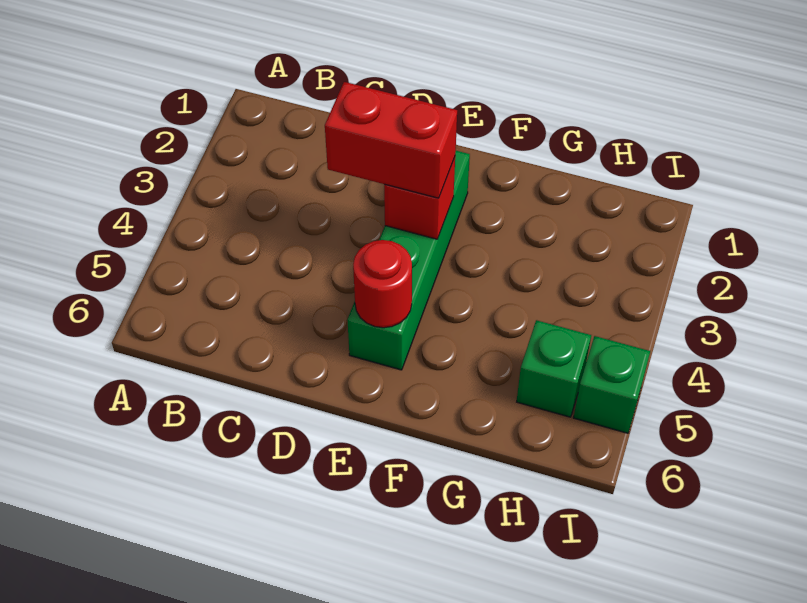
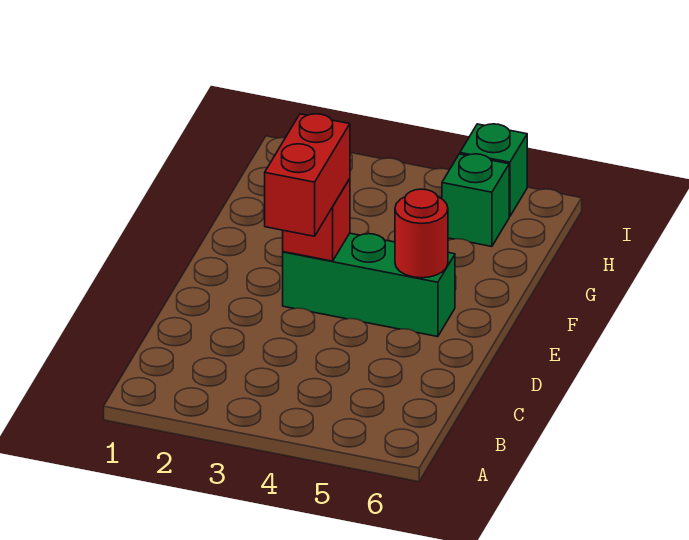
green brick E2:E5 level 1 -> green brick E3:E5 level 1

